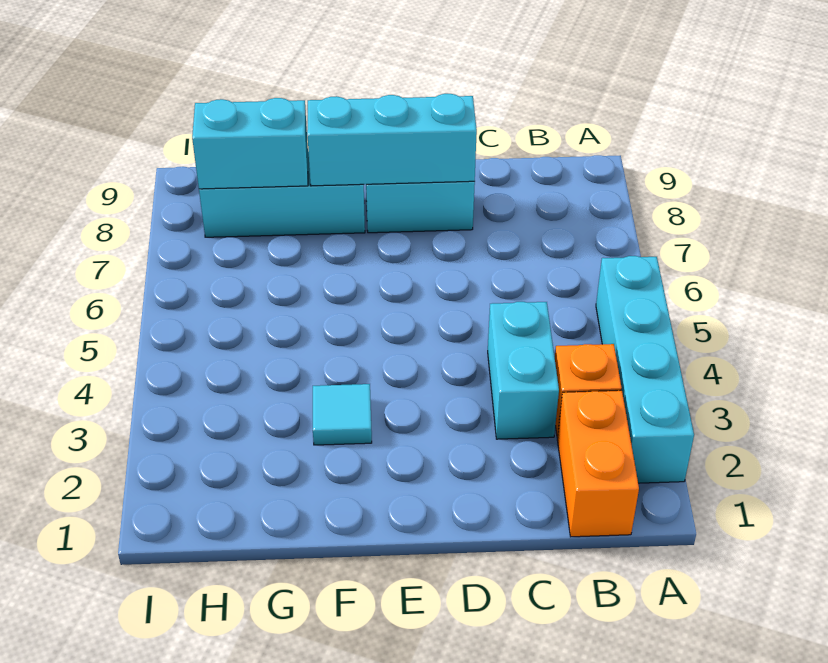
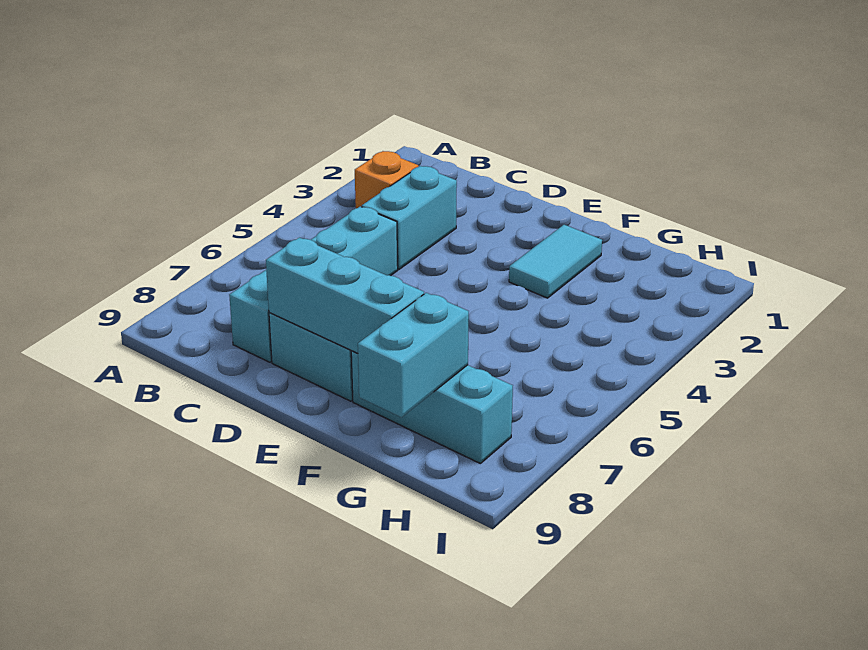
cyan brick A2:A5 level 1 -> cyan brick C5:C8 level 1
orange brick B1:B2 level 1 -> none
cyan tile F3 level 1 -> cyan tile F2:F3 level 1
cyan brick G8:H8 level 2 -> cyan brick G8:G9 level 2

